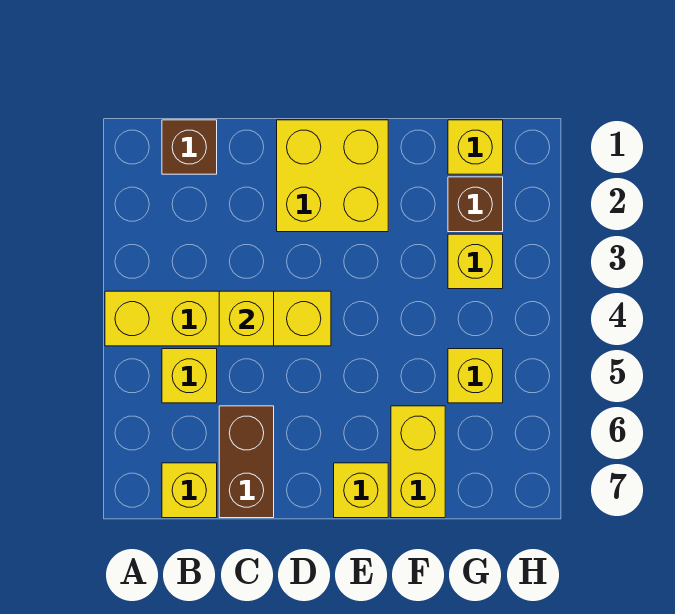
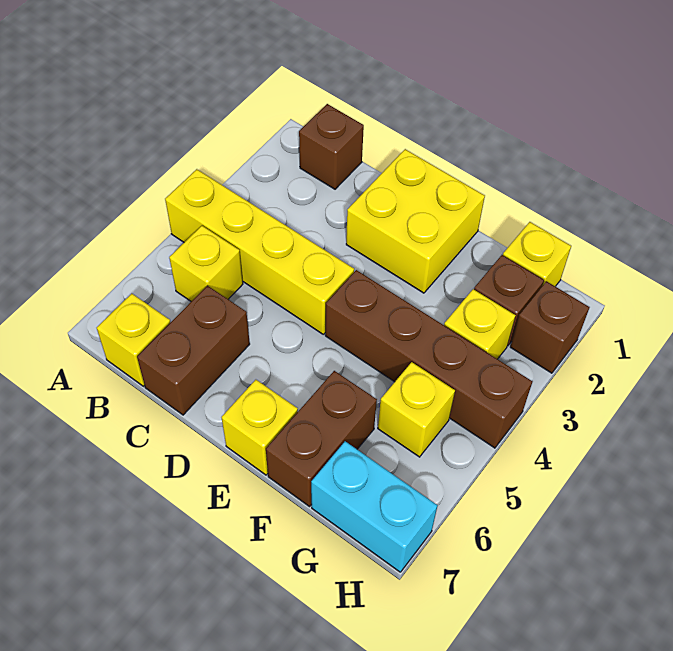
yellow brick C4 level 2 -> none
none -> brown brick E4:H4 level 1
yellow brick F6:F7 level 1 -> brown brick F6:F7 level 1
none -> cyan brick G7:H7 level 1
none -> brown brick H2 level 1

